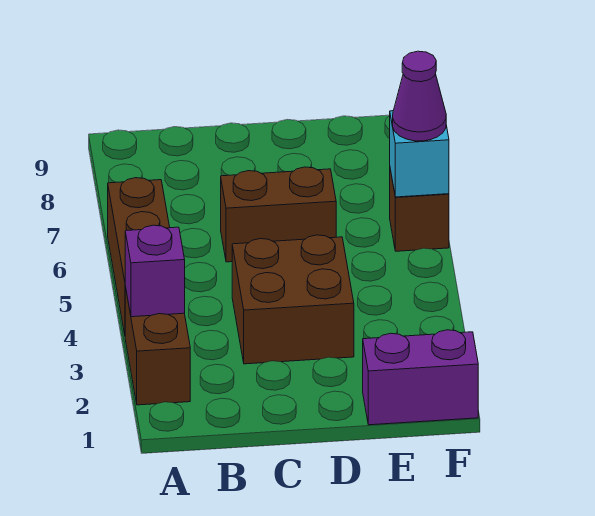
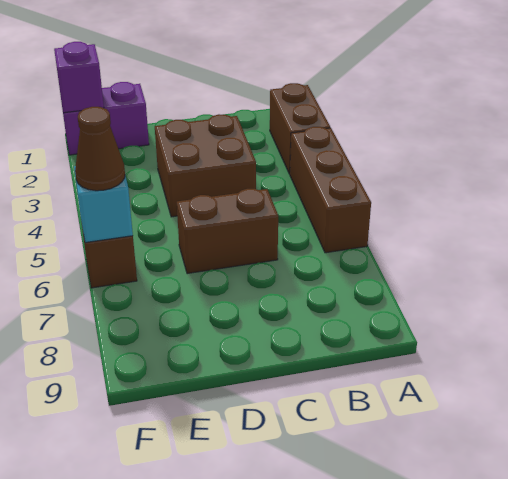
purple brick A3 level 2 -> purple brick F1 level 2
purple cone F6 level 3 -> brown cone F6 level 3

